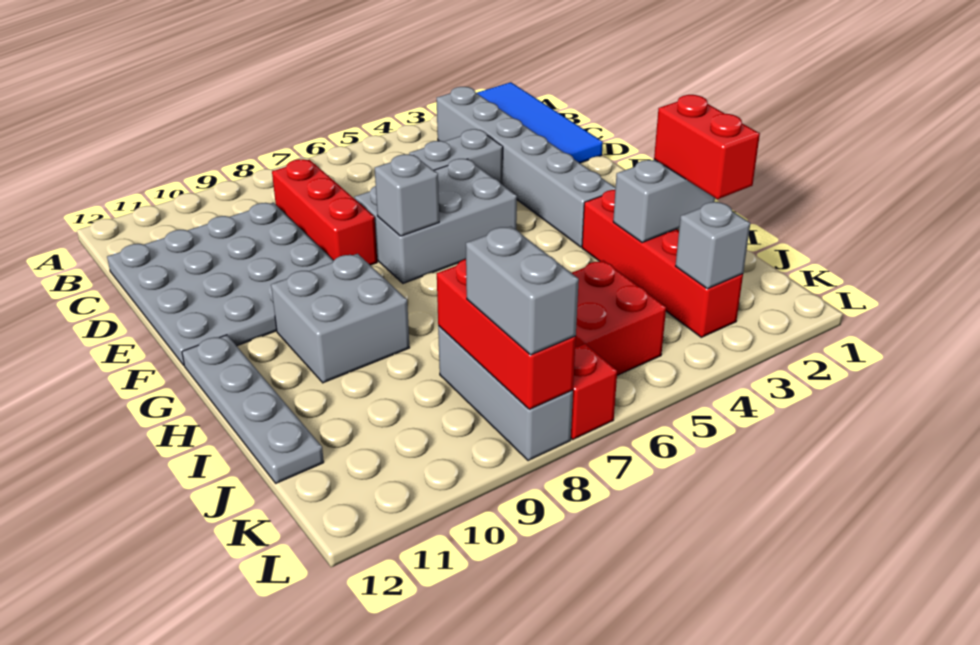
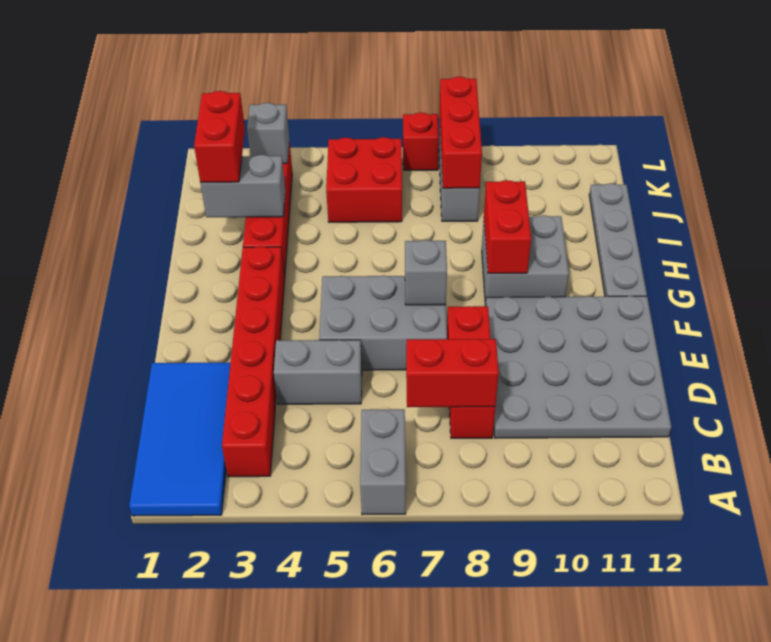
grey brick B3:G3 level 1 -> red brick B3:G3 level 1
none -> red brick C7:C8 level 2
none -> red brick G9:H9 level 2
grey brick K8:L8 level 3 -> grey brick A6:B6 level 1

